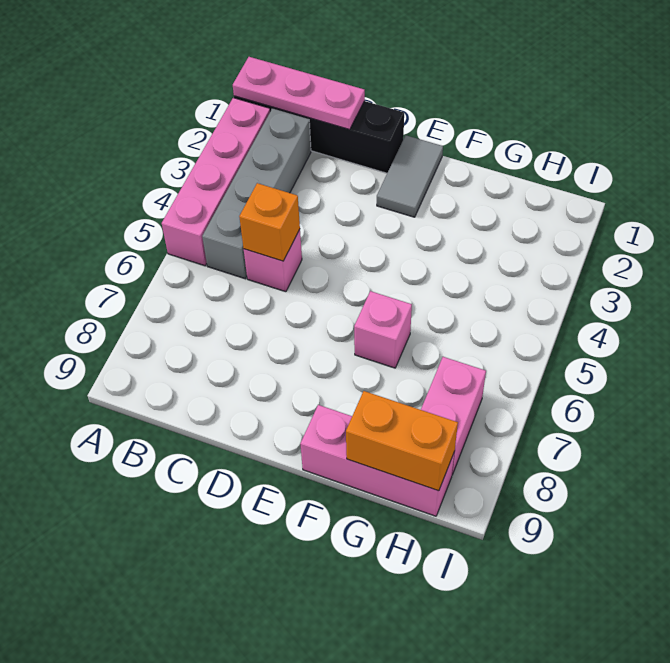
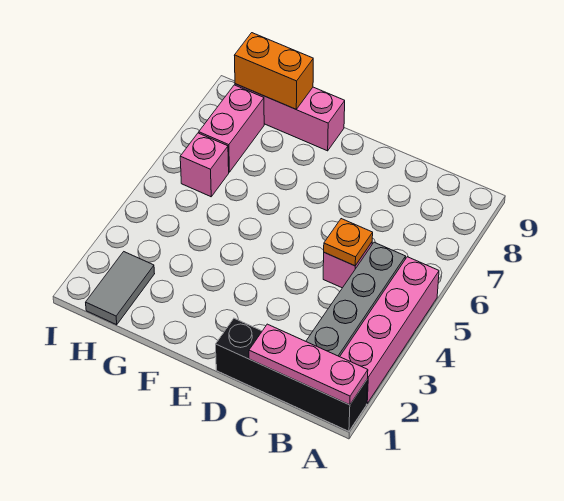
orange brick C5 level 2 -> orange plate C5 level 2
grey tile E1:E2 level 1 -> grey tile H1:H2 level 1
pink brick F6 level 1 -> pink brick H6 level 1

